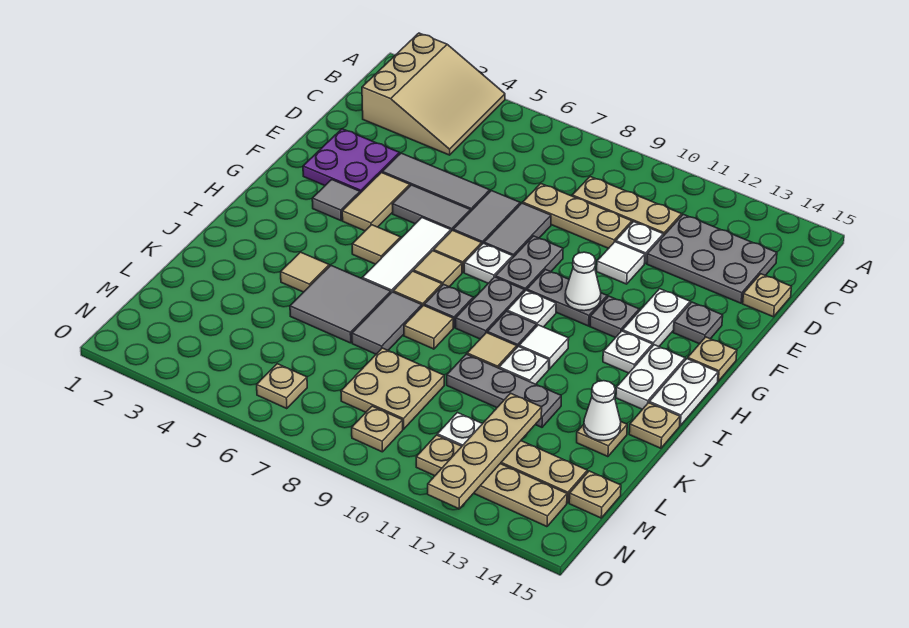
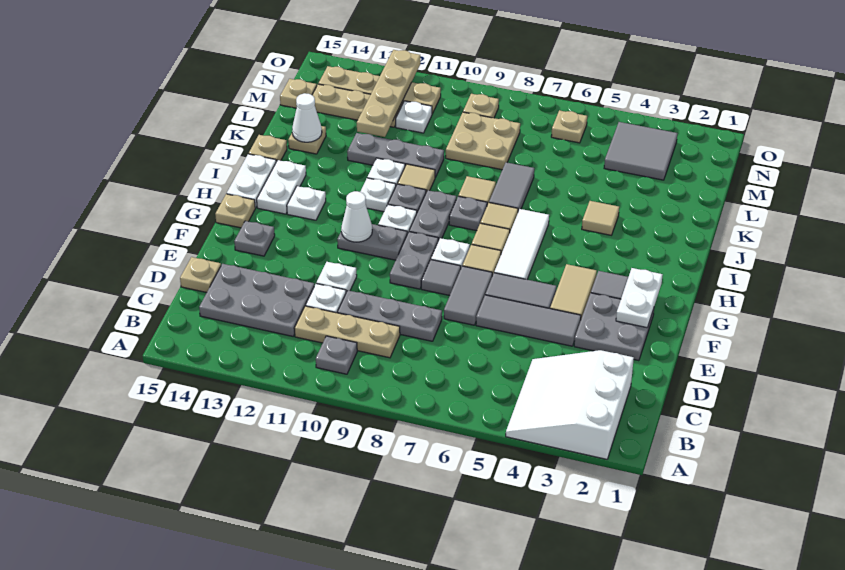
tan slope A2:C4 level 1 top 2 -> white slope A2:C4 level 1 top 2
tan plate D8:D10 level 1 -> grey plate D8:D10 level 1
purple plate E2:F3 level 1 -> grey plate E2:F3 level 1
grey tile E8:F8 level 1 -> grey tile F8 level 1
white tile E11 level 1 -> white plate E11 level 1
white plate F13:G13 level 1 -> white plate F2:G2 level 2
grey plate G12 level 1 -> grey plate B10 level 1
tan tile H5 level 1 -> none
white tile I11 level 1 -> white plate I11 level 1
grey tile J5:K6 level 1 -> grey tile M3:N4 level 1

